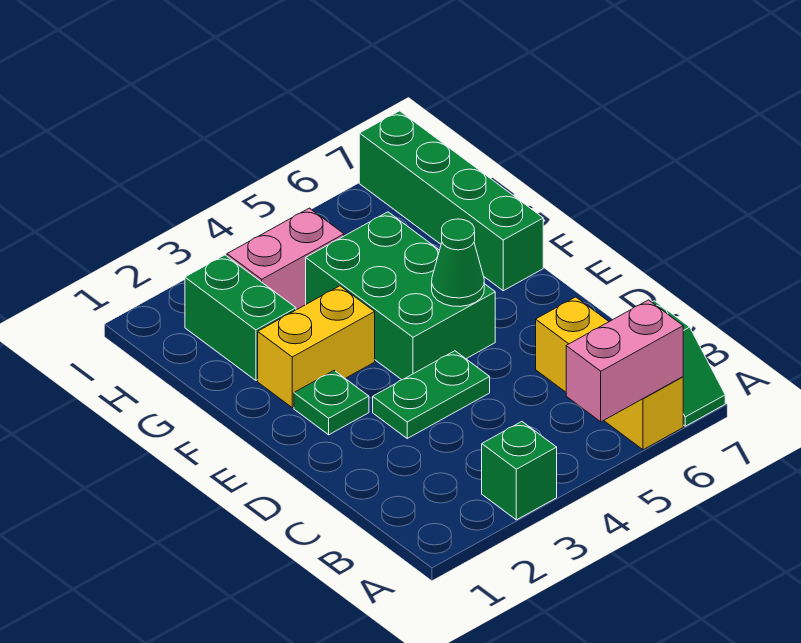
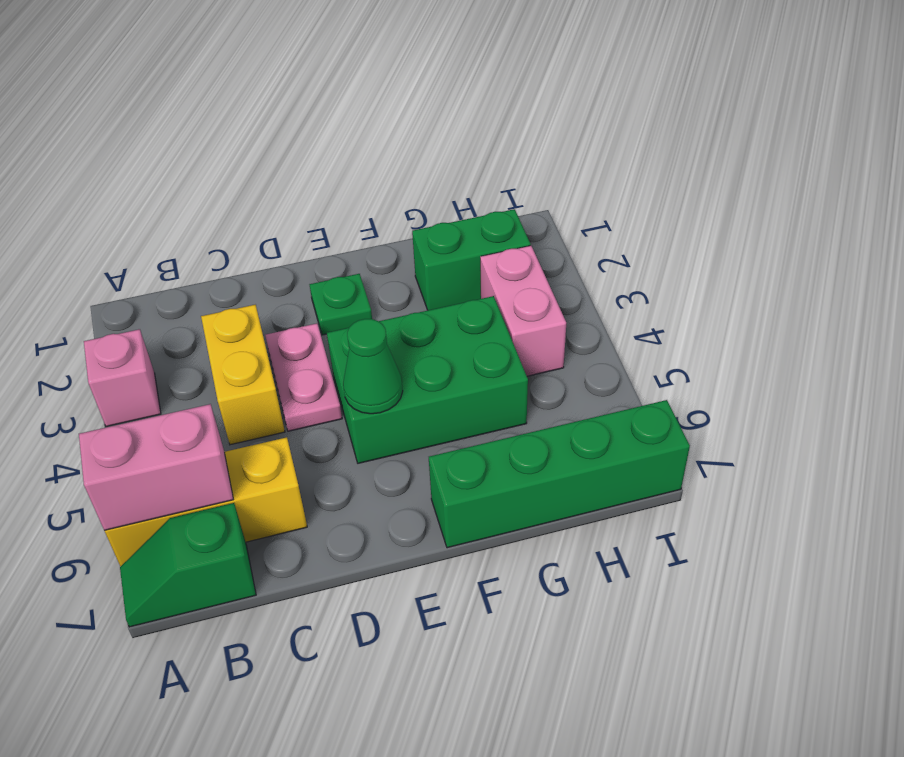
green brick A3 level 1 -> pink brick A3 level 1
pink brick A5:A6 level 2 -> pink brick A6:B6 level 2
green plate D3:D4 level 1 -> pink plate D3:D4 level 1
yellow brick F2:F3 level 1 -> yellow brick C3:C4 level 1

